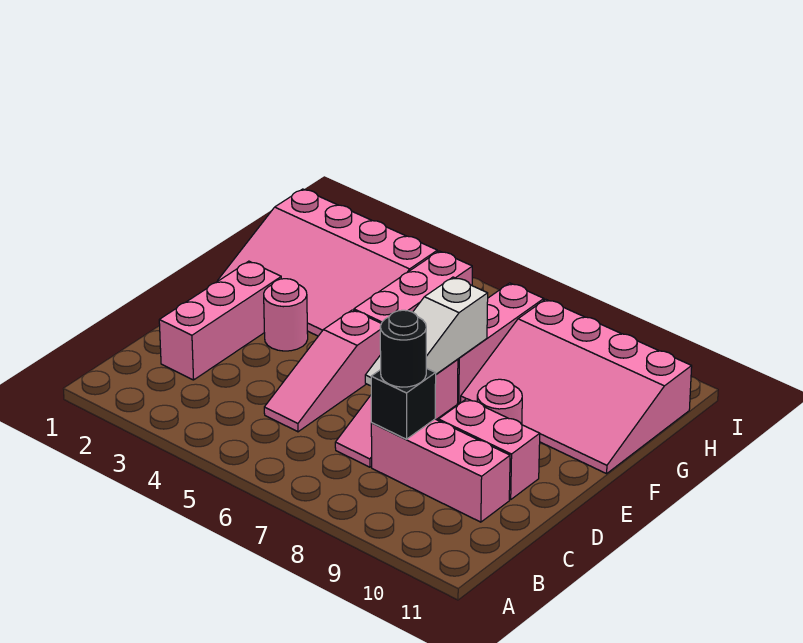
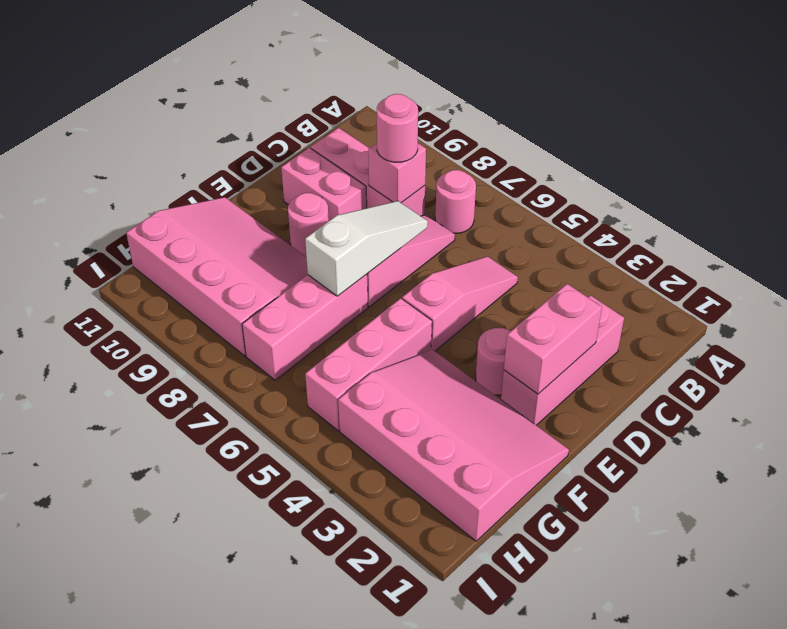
none -> pink round brick B7 level 1
black brick C8 level 2 -> pink brick C8 level 2
black round brick C8 level 3 -> pink round brick C8 level 3
none -> pink brick D2:E2 level 2

